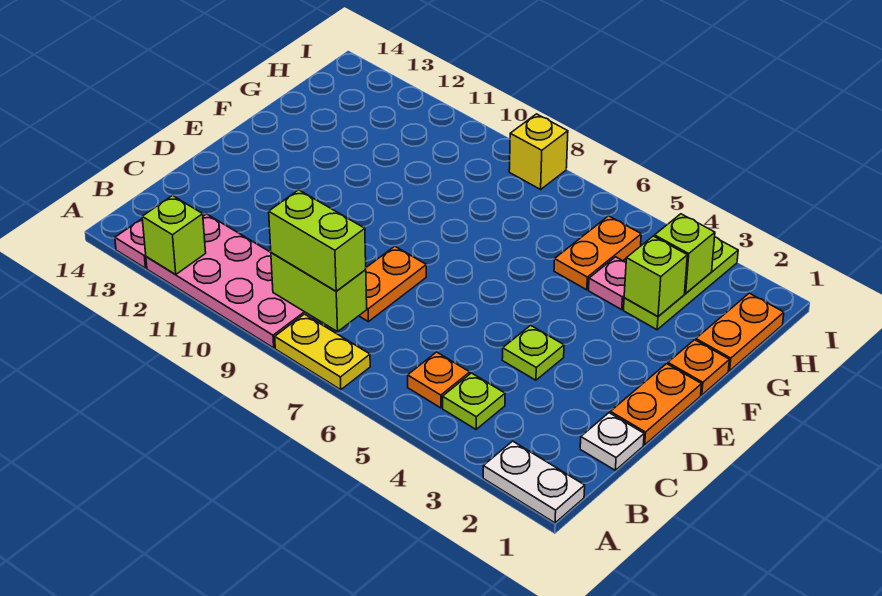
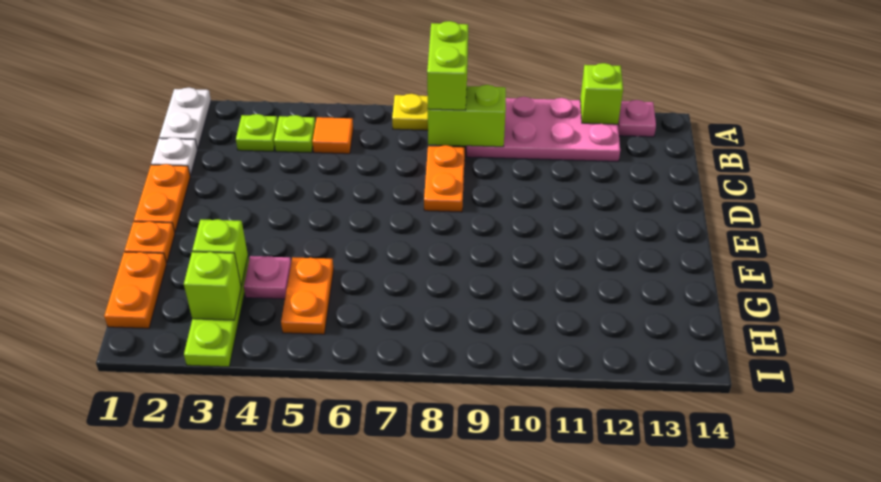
white plate A1:A2 level 1 -> white plate A1:B1 level 1
orange plate B5 level 1 -> orange tile B5 level 1
lime brick B8:B9 level 3 -> lime brick A8:B8 level 3
lime plate D4 level 1 -> lime plate B3 level 1
yellow brick I8 level 1 -> none

